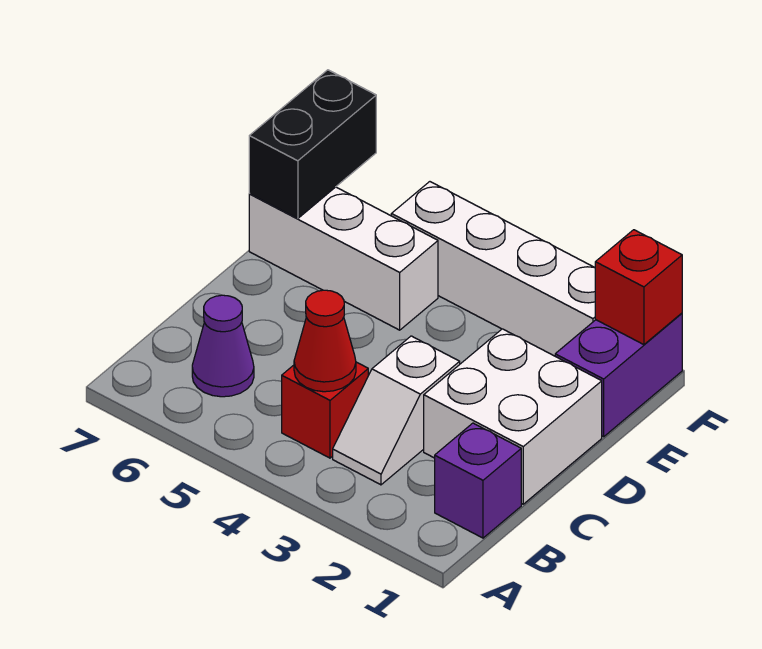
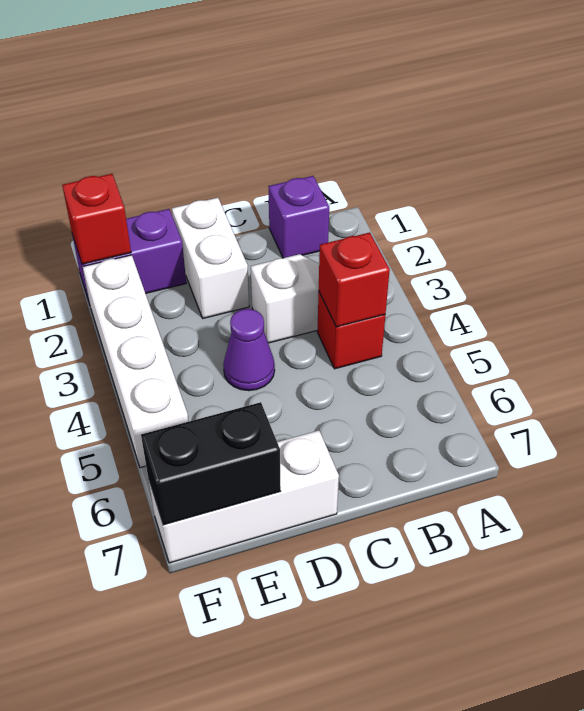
red cone B4 level 2 -> red brick B4 level 2
purple cone B6 level 1 -> purple cone D4 level 1
white brick C1:D2 level 1 -> white brick D1:D2 level 1
white brick E5:E7 level 1 -> white brick D7:F7 level 1

